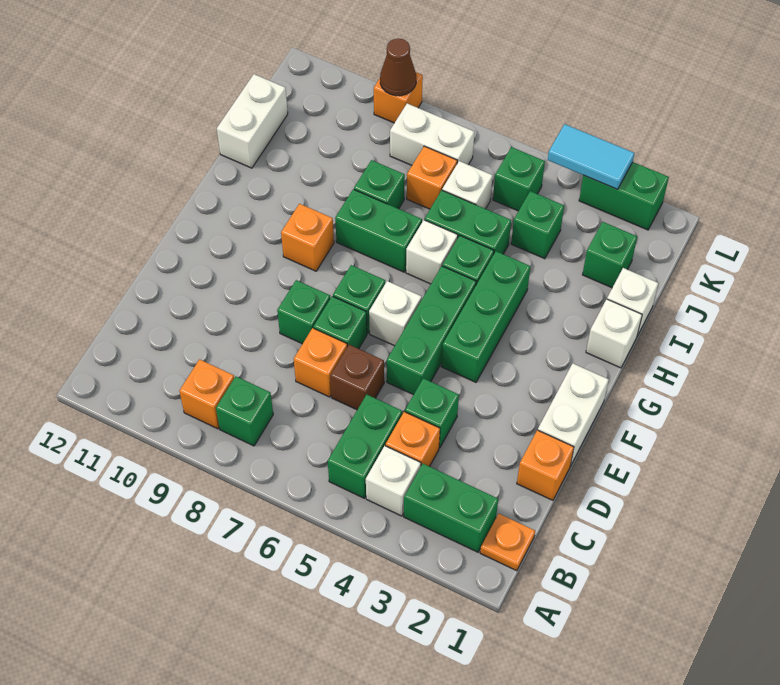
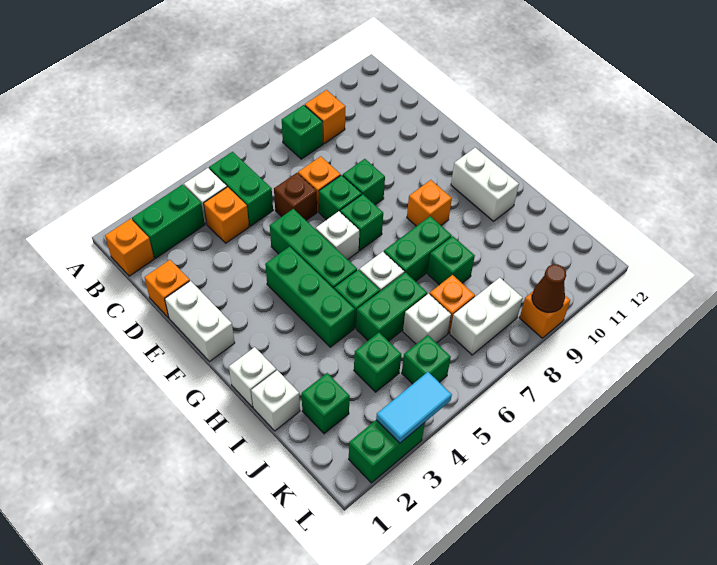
orange plate B1 level 1 -> orange brick B1 level 1
green brick D4 level 1 -> none
white brick I12:J12 level 1 -> white brick G11:H11 level 1

